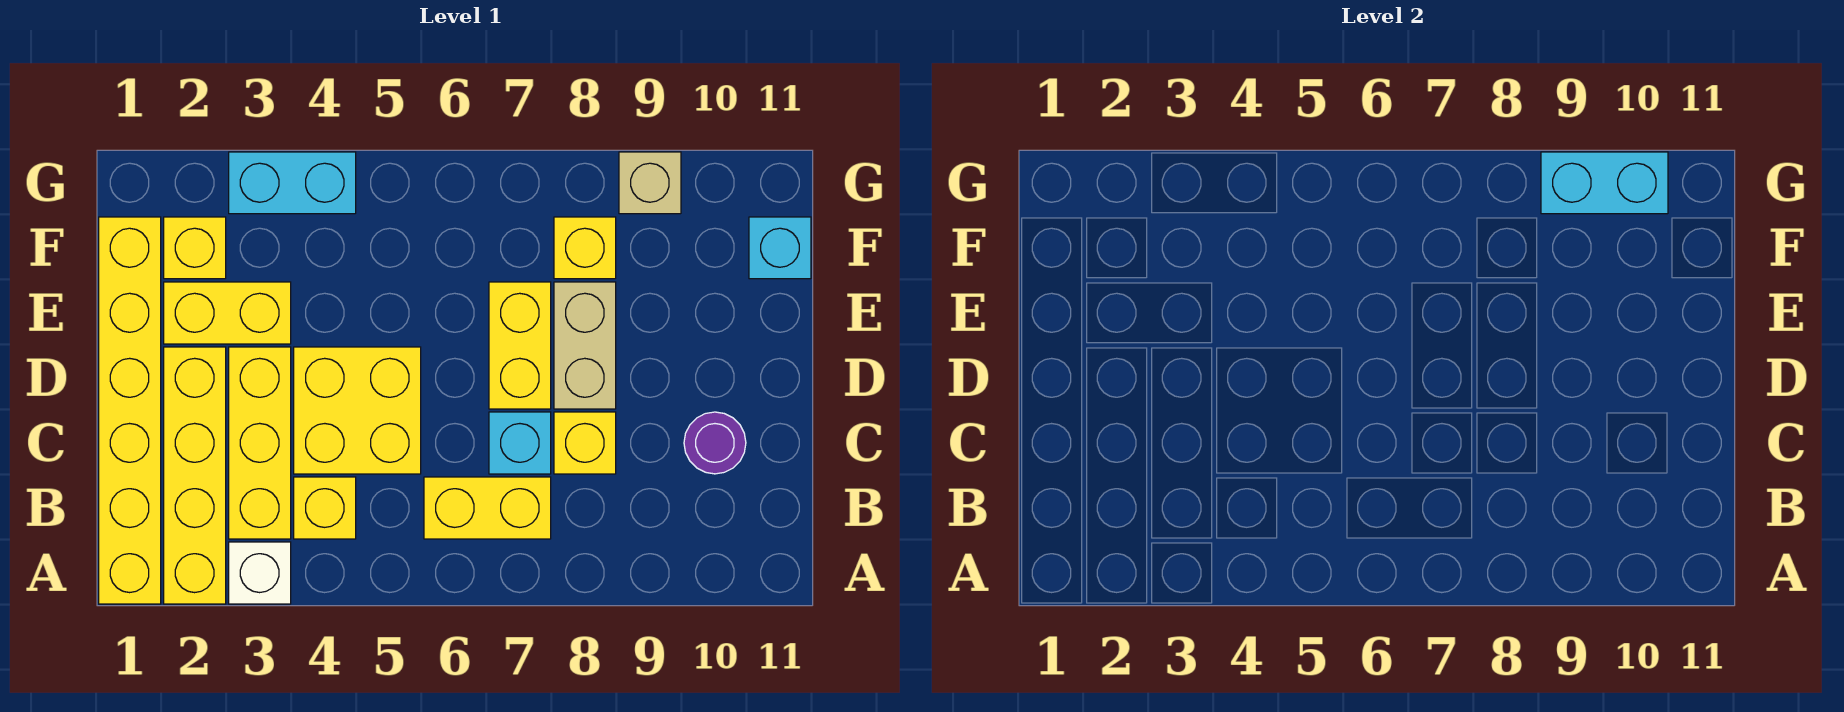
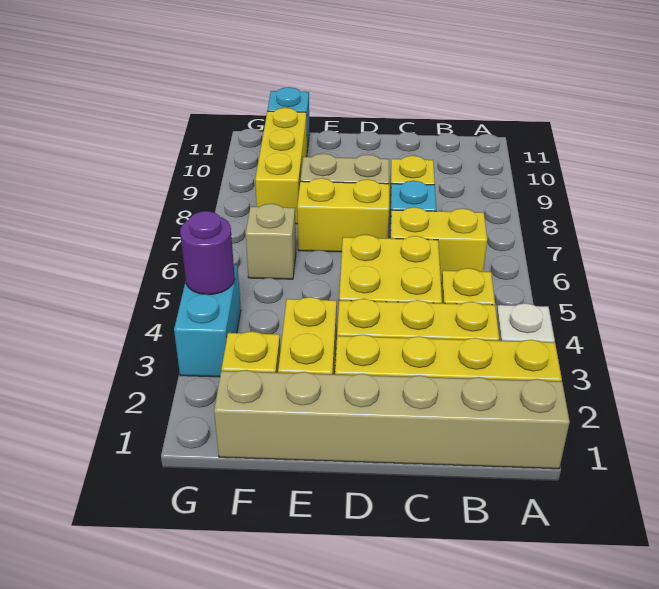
yellow brick A1:F1 level 1 -> tan brick A1:F1 level 1
yellow brick B6:B7 level 1 -> yellow brick B6:C6 level 1
purple round brick C10 level 1 -> purple round brick G4 level 2
yellow brick F8 level 1 -> yellow brick F8:F10 level 1
tan brick G9 level 1 -> tan brick F6 level 1
cyan brick G9:G10 level 2 -> none

